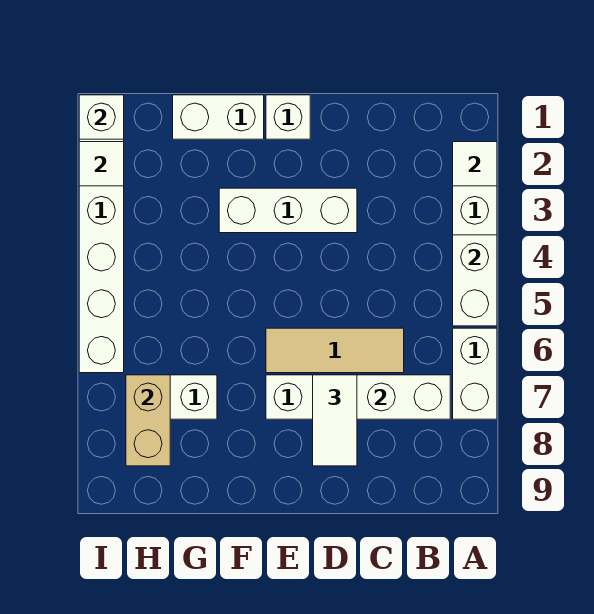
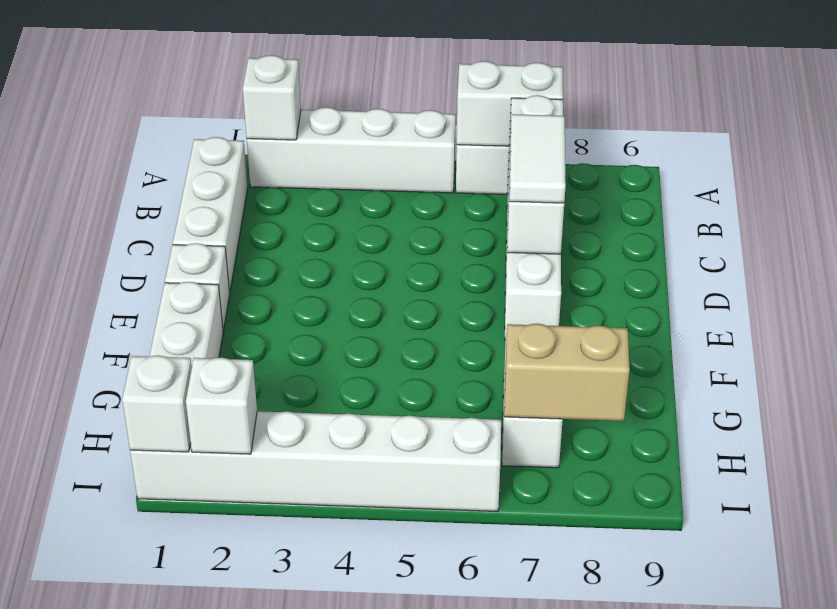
white tile A2 level 2 -> white brick A2 level 2
white brick A4:A5 level 2 -> white brick A6:A7 level 2
tan tile C6:E6 level 1 -> none
white brick D3:F3 level 1 -> white brick B1:D1 level 1
white tile D7:D8 level 3 -> white tile C7:D7 level 3
white tile I2 level 2 -> white brick I2 level 2

